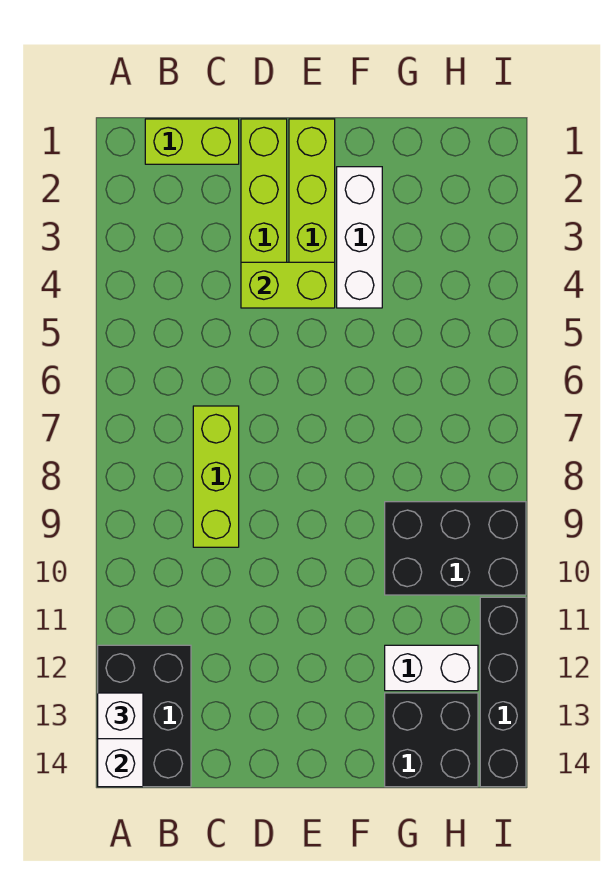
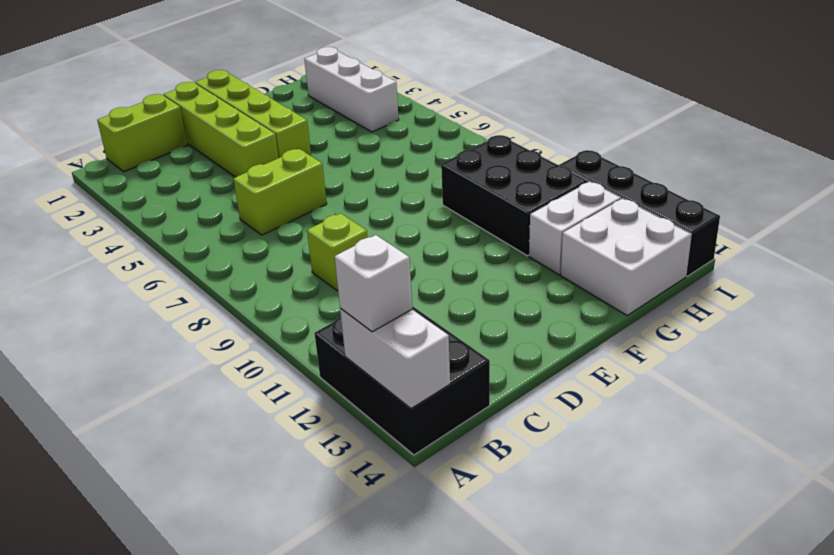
lime brick C7:C9 level 1 -> lime brick C9 level 1
lime brick D4:E4 level 2 -> lime brick C6:D6 level 1
white brick F2:F4 level 1 -> white brick H2:H4 level 1
black brick G9:I10 level 1 -> black brick G9:H11 level 1
black brick G13:H14 level 1 -> white brick G13:H14 level 1

